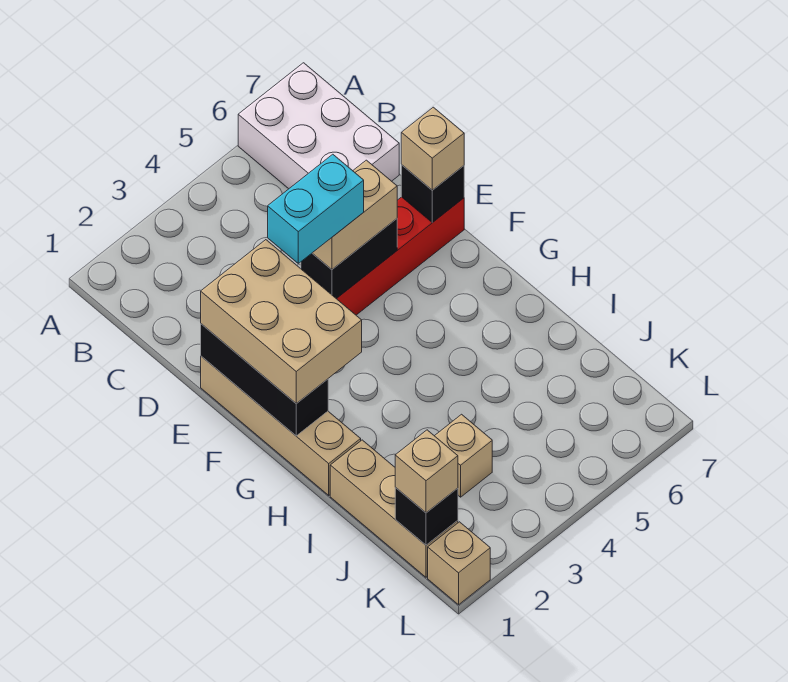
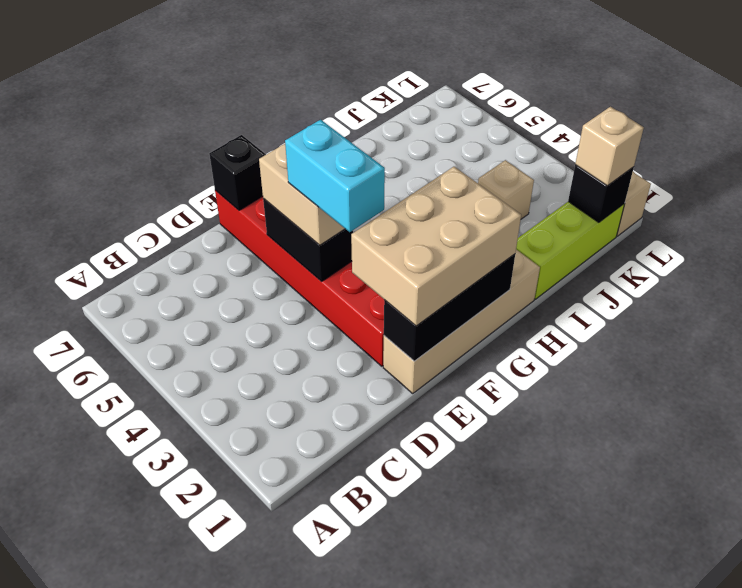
white brick A6:C7 level 1 -> none
tan brick E7 level 3 -> none
tan brick I1:K1 level 1 -> lime brick I1:K1 level 1

